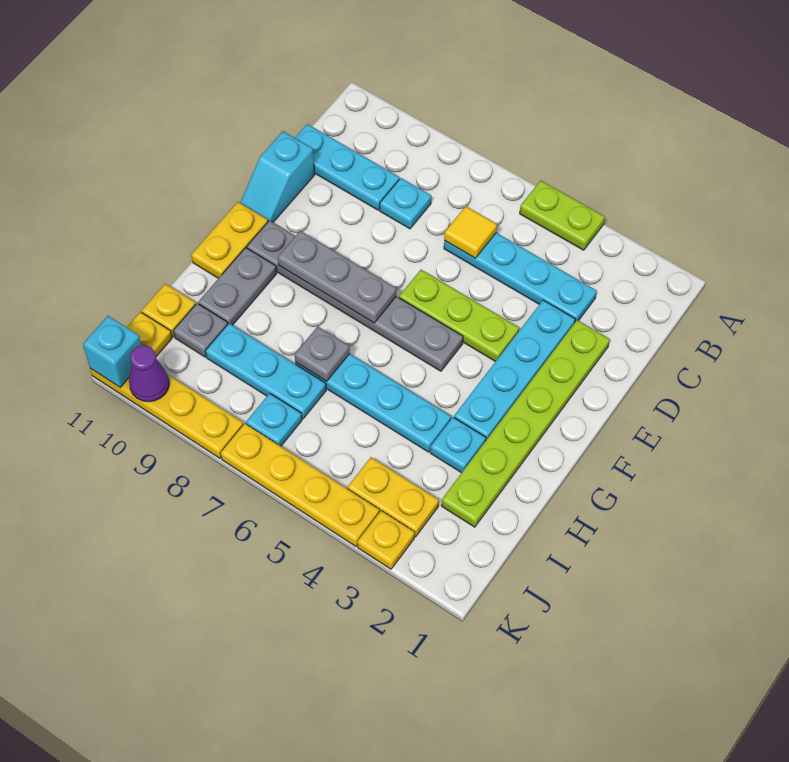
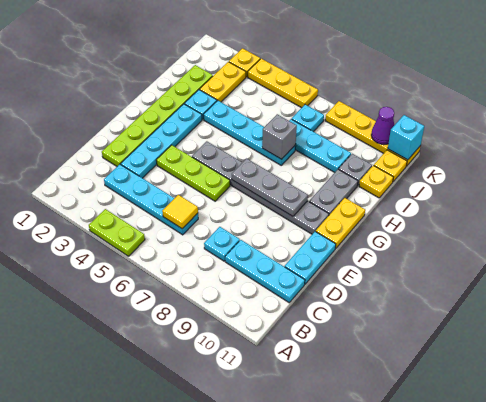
cyan slope D11:E11 level 1 top D -> cyan plate D11:E11 level 1
grey plate H7 level 2 -> grey brick H7 level 2
yellow plate J3:J4 level 1 -> yellow plate I3:J3 level 1
yellow plate K4:K7 level 1 -> yellow plate K4:K6 level 1

